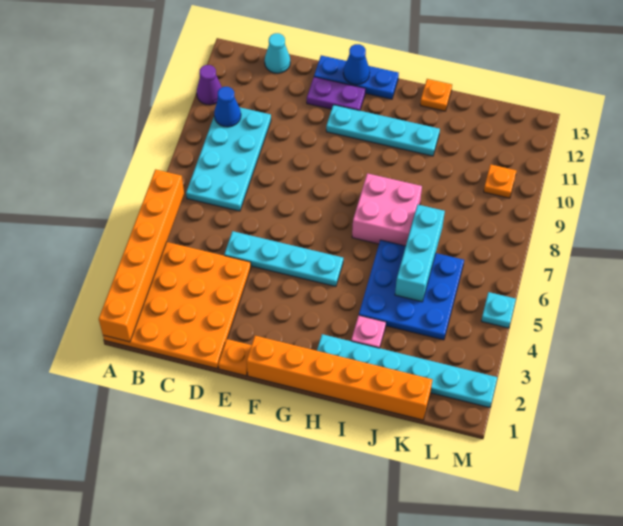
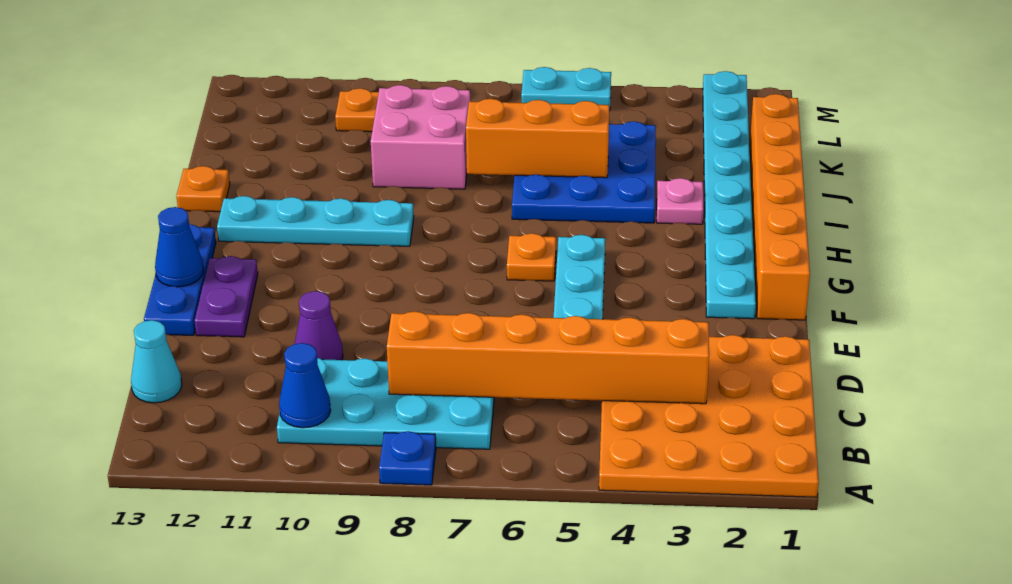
orange brick A1:A6 level 2 -> orange brick C3:C8 level 2
none -> blue plate A8 level 1
purple cone A11 level 1 -> purple cone D10 level 1
orange plate E1 level 1 -> orange plate G6 level 1
cyan plate F11:I11 level 1 -> cyan plate H9:H12 level 1
cyan plate H2:M2 level 1 -> cyan plate F2:M2 level 1
pink brick H7:I8 level 1 -> pink brick J8:K9 level 1
cyan brick J5:J7 level 2 -> orange brick J5:J7 level 2
cyan plate M5 level 1 -> cyan plate M5:M6 level 1

